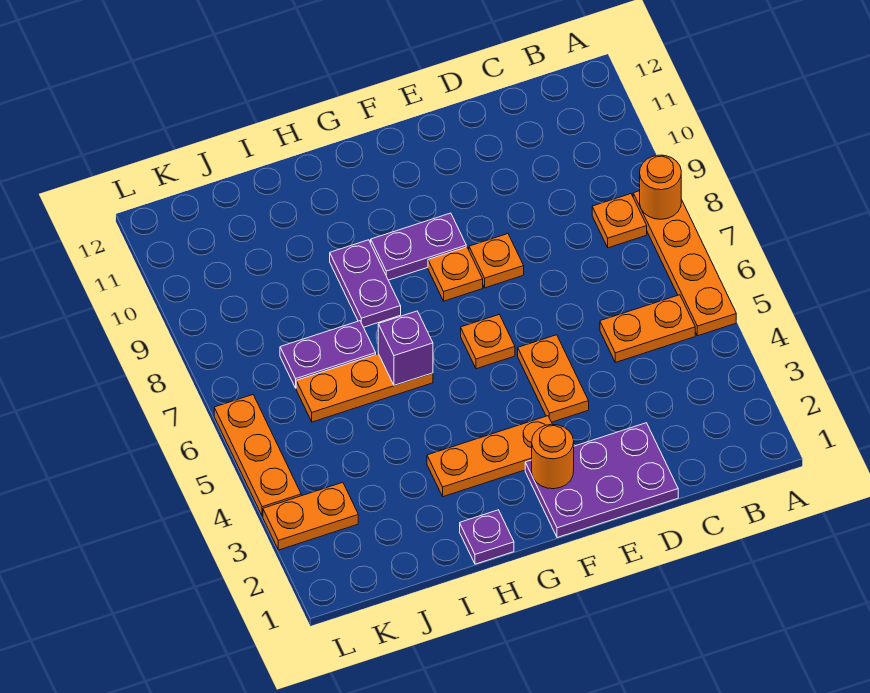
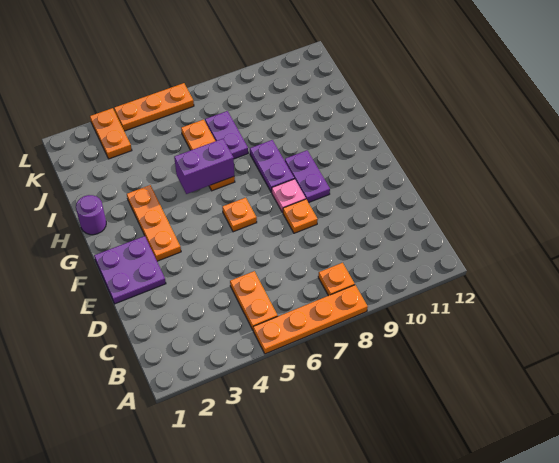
orange round brick A8 level 2 -> none
purple plate D1:F2 level 1 -> purple plate E1:F2 level 1
orange plate E4:E5 level 1 -> none
orange round brick F2 level 2 -> none
orange plate F8 level 1 -> pink plate F8 level 1
purple plate H1 level 1 -> purple round brick H1 level 1
purple brick H6 level 2 -> purple brick H5:H6 level 2
purple plate H8:H9 level 1 -> purple plate G8:H8 level 1

